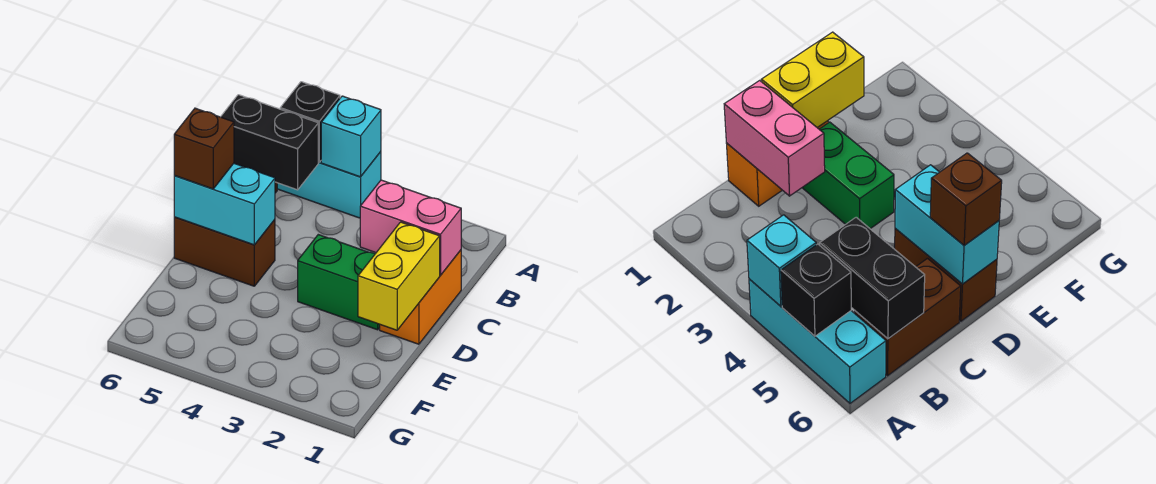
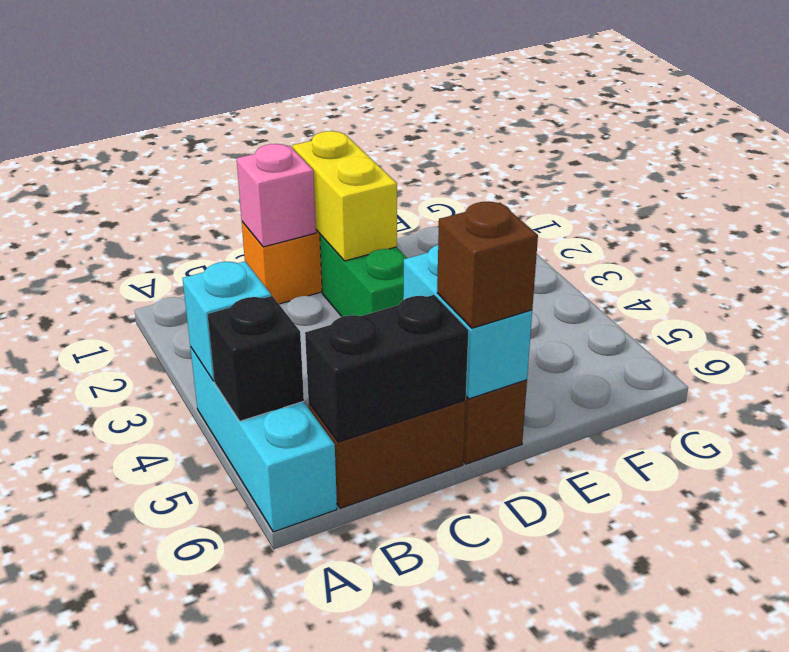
black brick B5:B6 level 2 -> black brick B6:C6 level 2
pink brick C1:C2 level 2 -> pink brick C1 level 2
yellow brick D1:E1 level 2 -> yellow brick D1:D2 level 2

